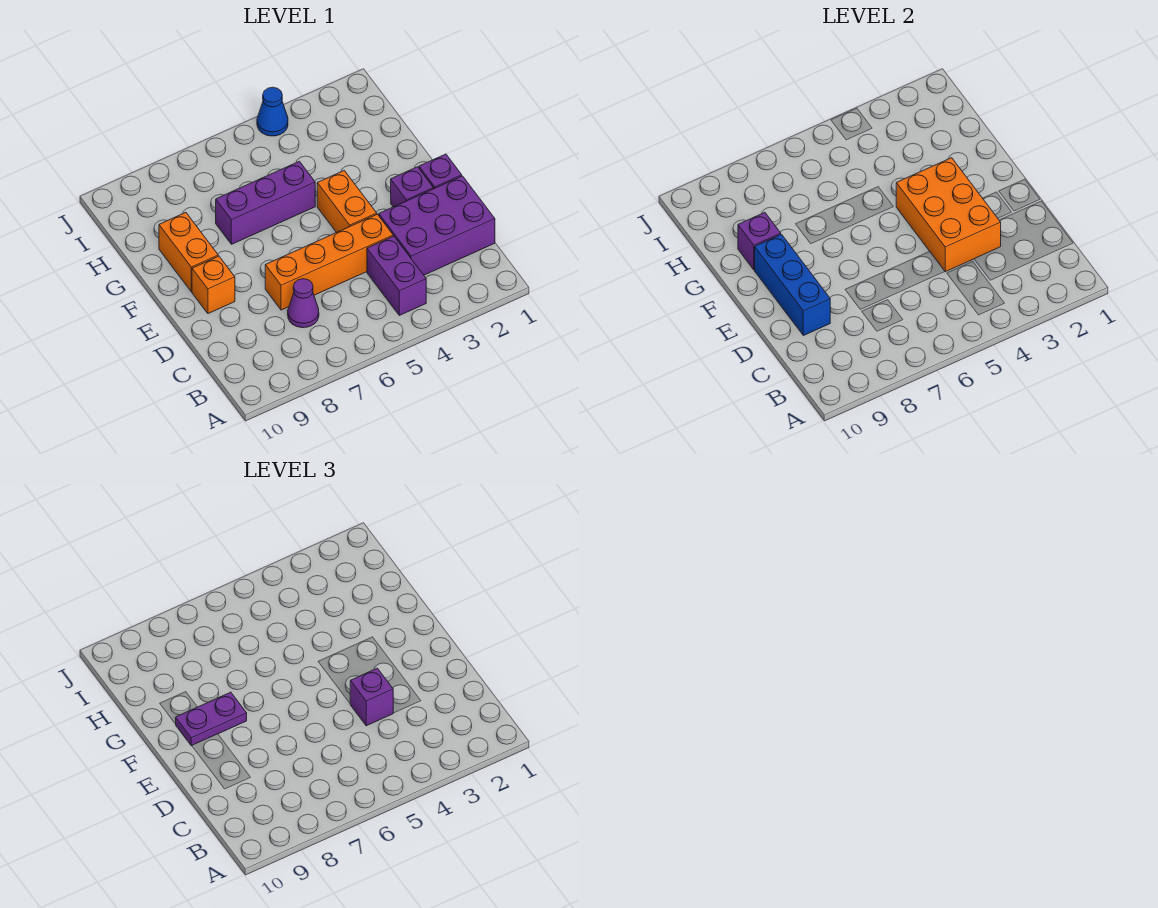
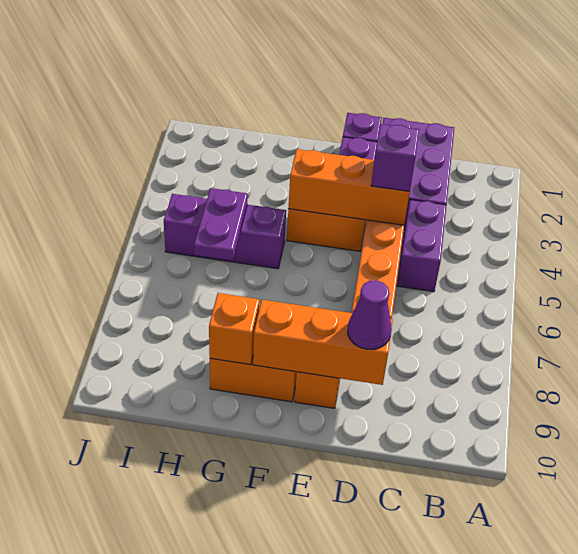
purple brick B4:C4 level 1 -> purple brick C4:C5 level 1
purple cone C7 level 1 -> purple cone D9 level 3
orange brick D3:F4 level 2 -> orange brick D4:F4 level 2
blue brick D9:F9 level 2 -> orange brick D9:F9 level 2
purple plate F8:F9 level 3 -> purple plate H5:H6 level 2
purple brick G5:G7 level 1 -> purple brick G5:I5 level 1
purple brick G9 level 2 -> orange brick G9 level 2
blue cone J4 level 1 -> none

